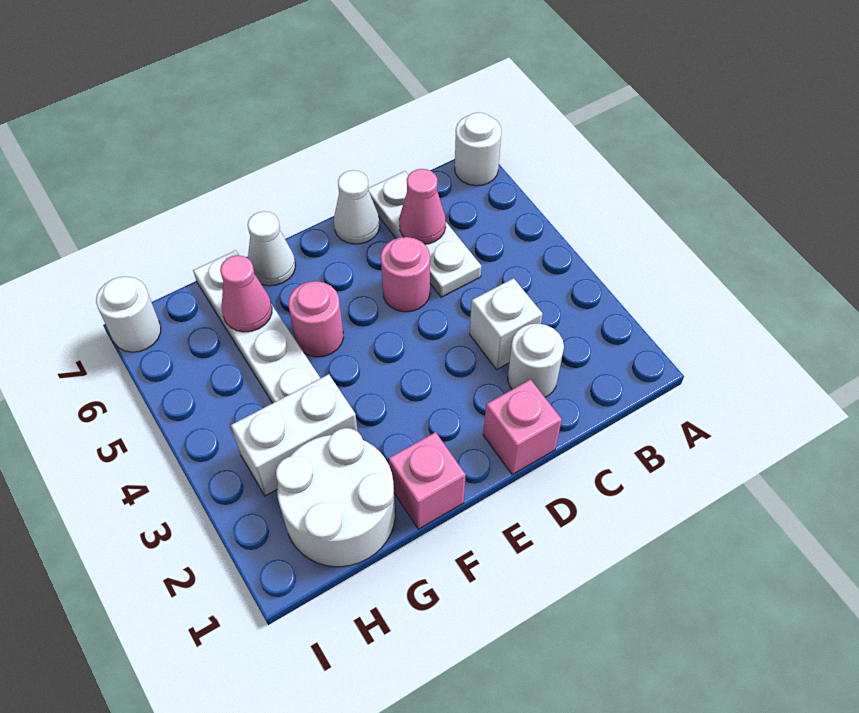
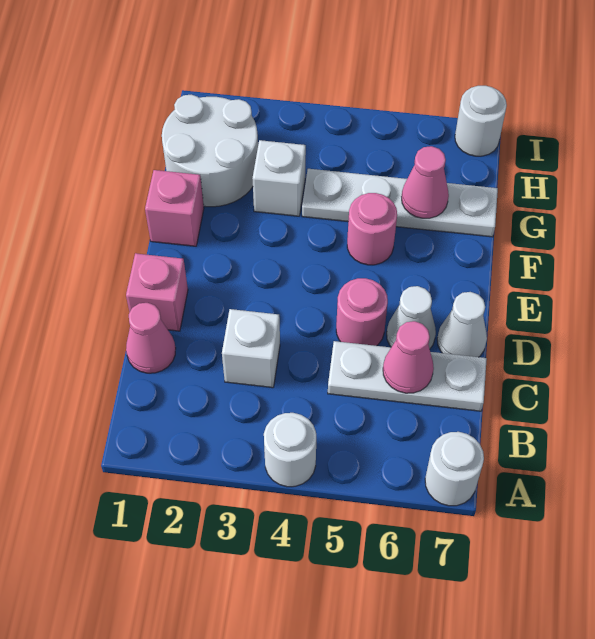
none -> pink cone C1 level 1
white round brick C2 level 1 -> white round brick A4 level 1
white cone F7 level 1 -> white cone D6 level 1
white brick G3:H3 level 1 -> white brick G3 level 1

